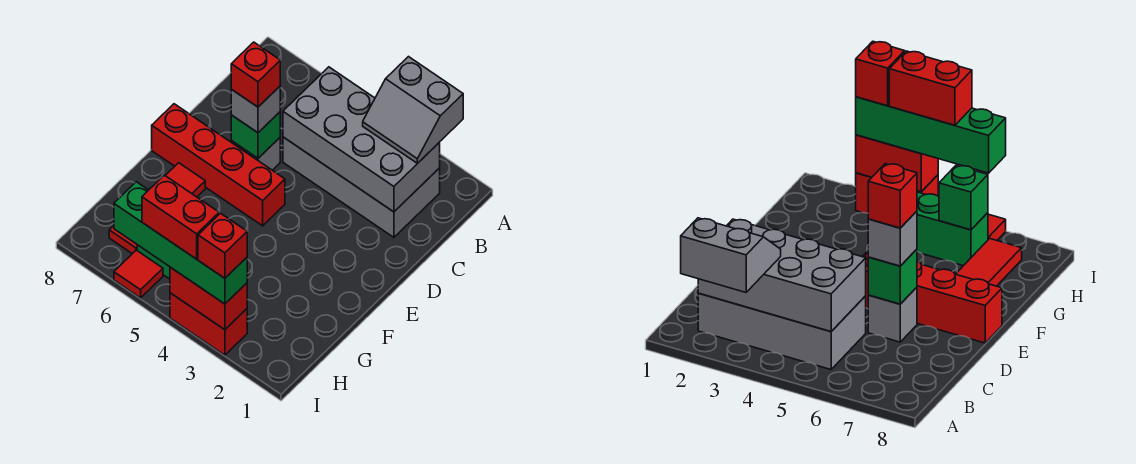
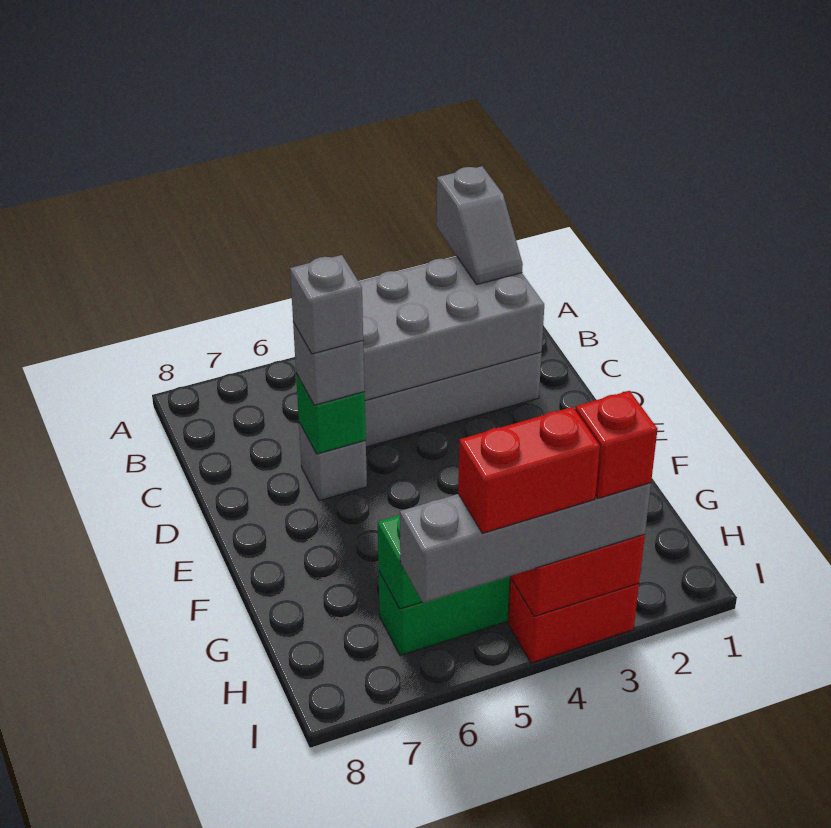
grey slope A2:B3 level 3 top A -> grey slope A2:B2 level 3 top A
red brick D6 level 4 -> grey brick D6 level 4
red brick E5:E8 level 1 -> none
red tile F7:H7 level 1 -> none
green brick I3:I6 level 3 -> grey brick I3:I6 level 3
red tile I6 level 1 -> none

